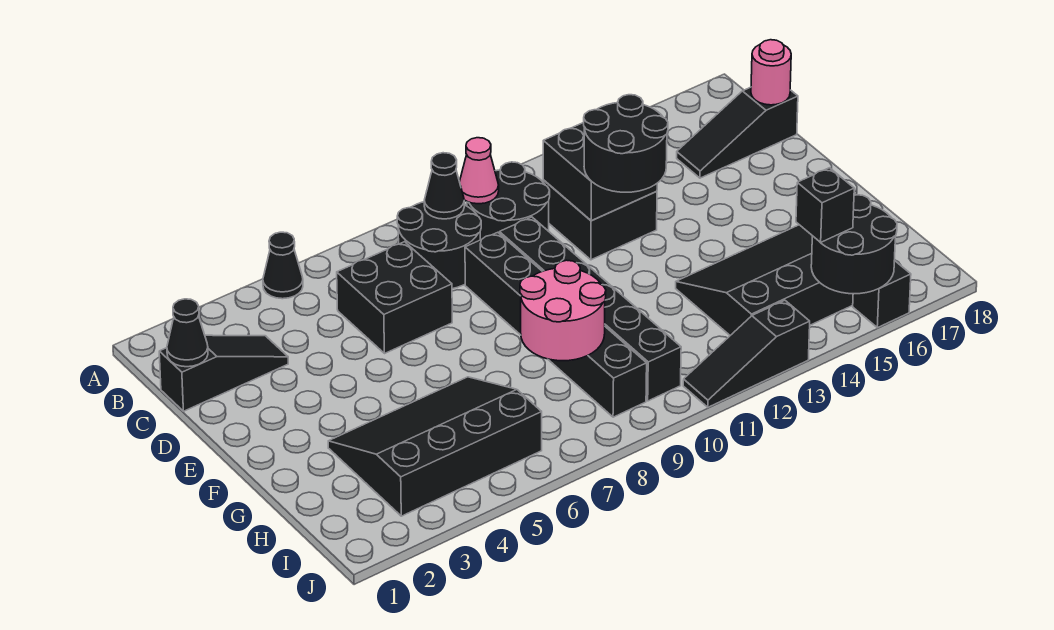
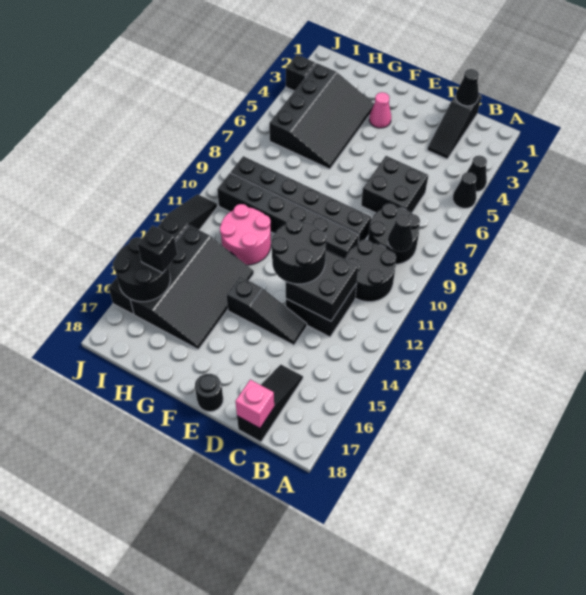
none -> black cone A4 level 1
pink cone B10 level 2 -> pink cone F3 level 1
pink round brick C18 level 2 -> pink brick C18 level 2
none -> black slope D14:F14 level 1 top F
none -> black round brick E18 level 1
pink round brick G8:H9 level 2 -> pink round brick G11:H12 level 1
none -> black brick J3 level 1

